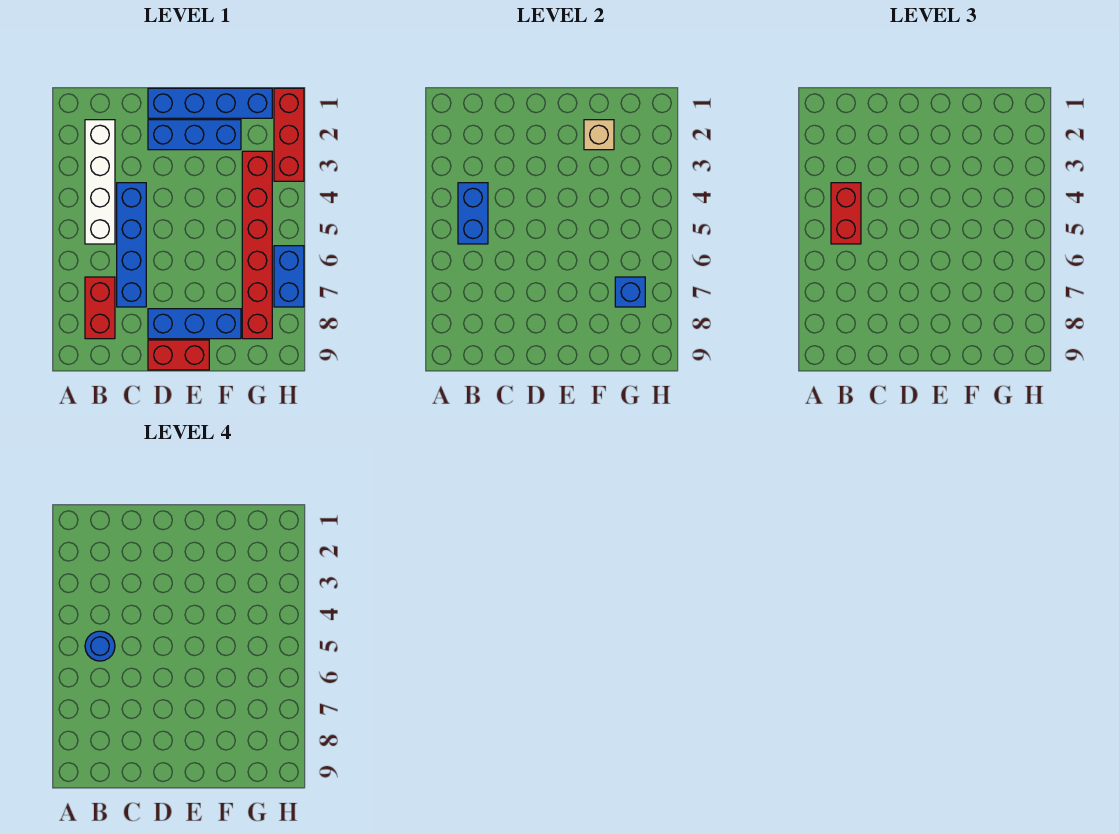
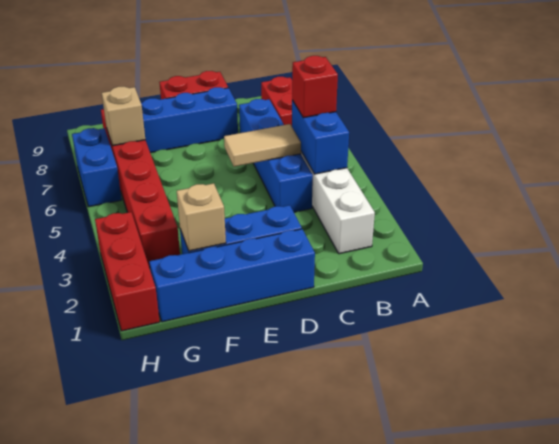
red brick B4:B5 level 3 -> red brick B5 level 3
blue round brick B5 level 4 -> none
none -> tan tile C5:D5 level 2
blue brick G7 level 2 -> tan brick G7 level 2

